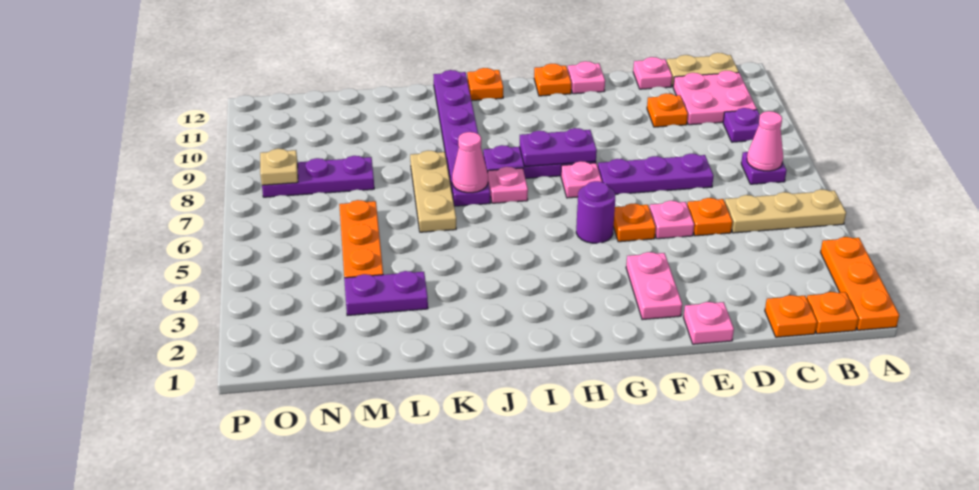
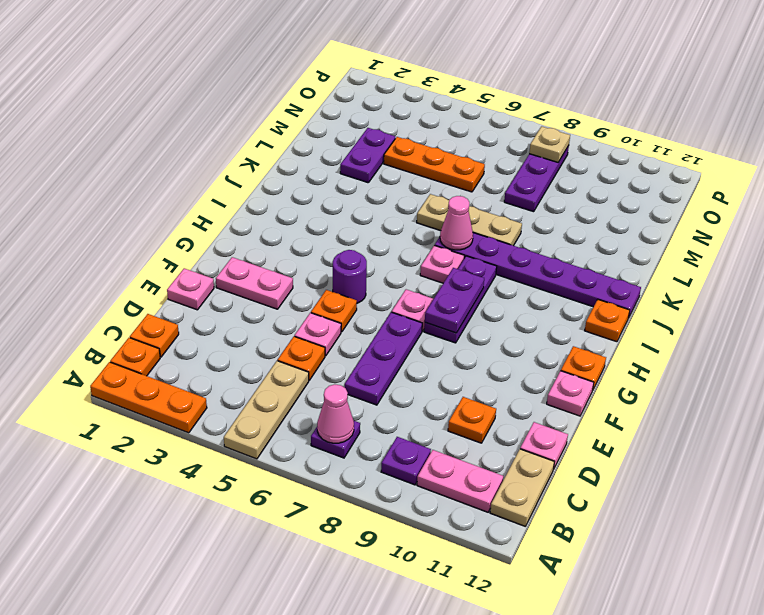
pink plate B10:C11 level 1 -> pink plate B10:B11 level 1

